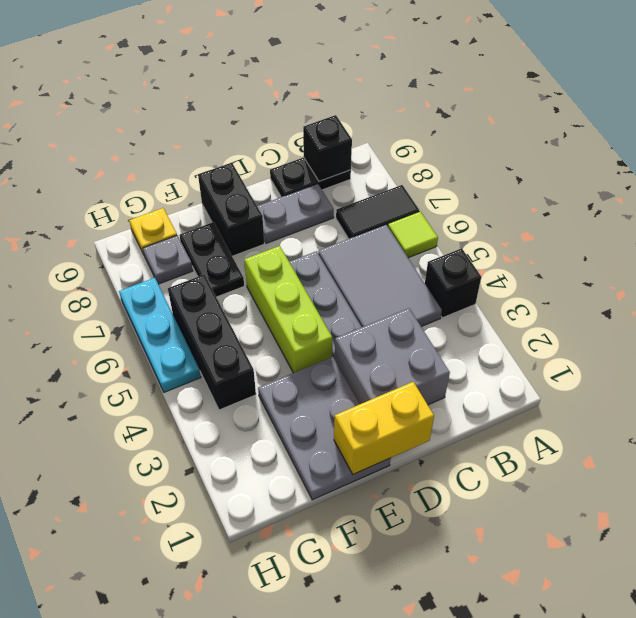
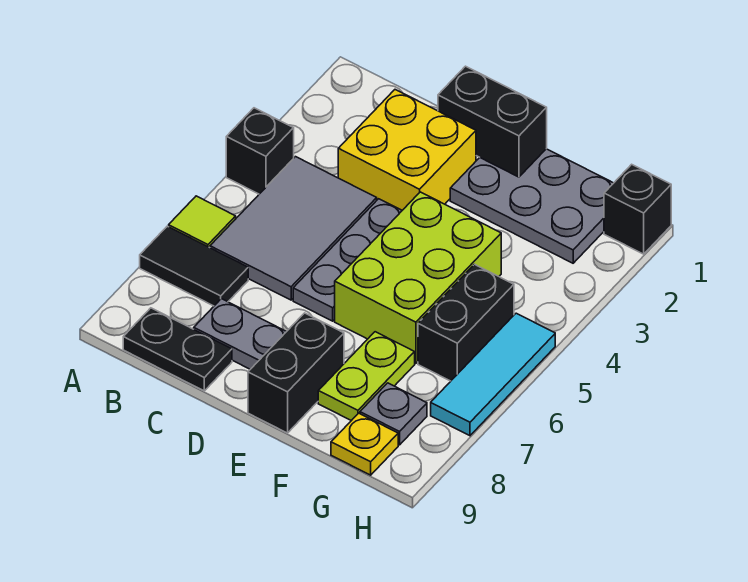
black brick B9 level 2 -> black brick H1 level 1
grey brick C2:D3 level 1 -> yellow brick C2:D3 level 1
yellow brick D1:E1 level 2 -> black brick D1:E1 level 2
grey plate E1:F3 level 1 -> grey plate E1:G2 level 1
lime brick E4:E6 level 1 -> lime brick E4:F6 level 1
black plate F7:F8 level 1 -> lime plate F7:F8 level 1
black brick G4:G6 level 1 -> black brick G5:G6 level 1
cyan plate H5:H7 level 1 -> cyan tile H5:H7 level 1

